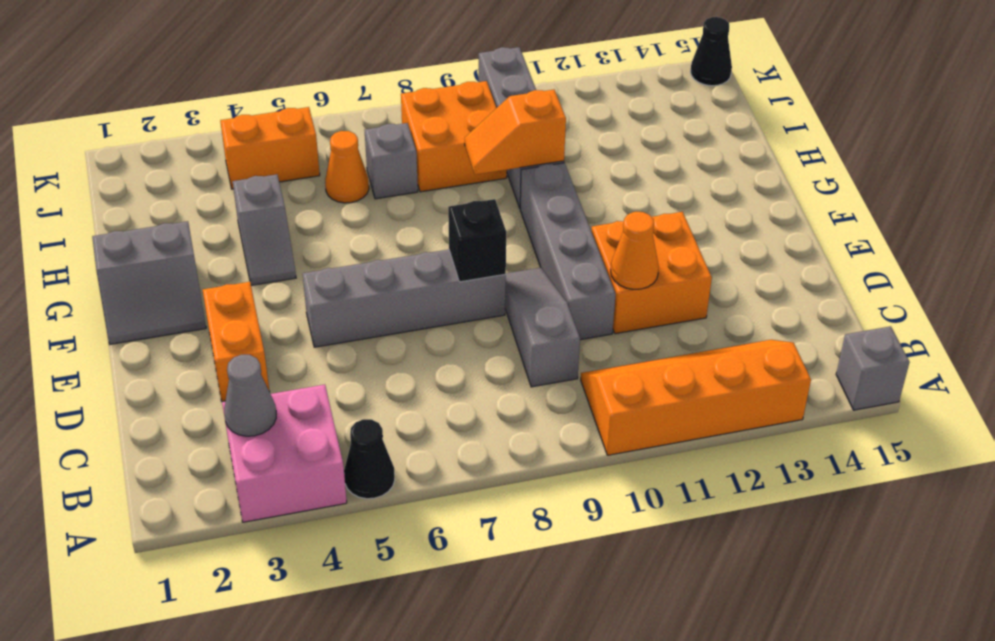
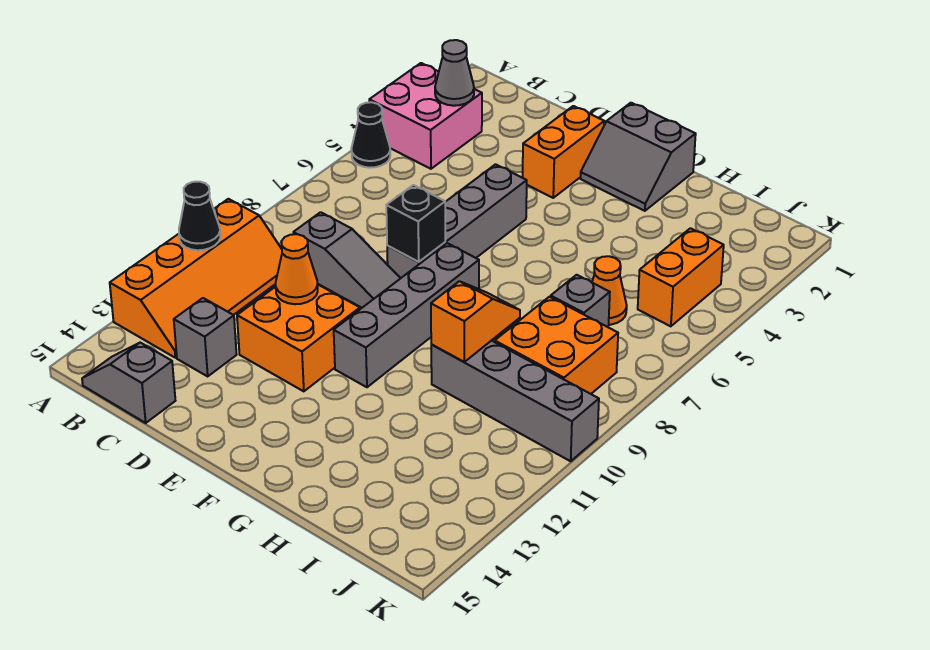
grey brick A15 level 1 -> grey brick C13 level 1
orange brick D3:E3 level 1 -> orange brick E2:E3 level 1
grey brick D10:G10 level 1 -> grey brick F8:F11 level 1
grey slope F1:G2 level 1 top G -> grey slope F1:G2 level 1 top 1
grey slope G4:H4 level 1 top H -> grey slope B15:C15 level 1 top C
black cone K15 level 1 -> black cone A11 level 2

